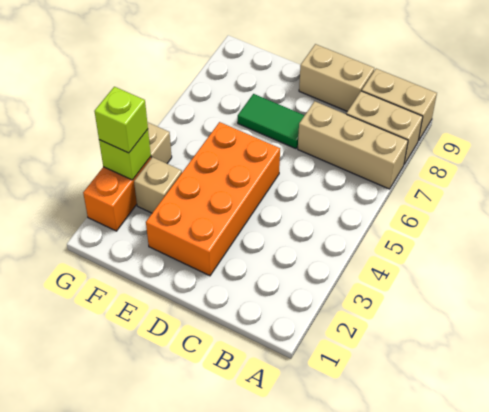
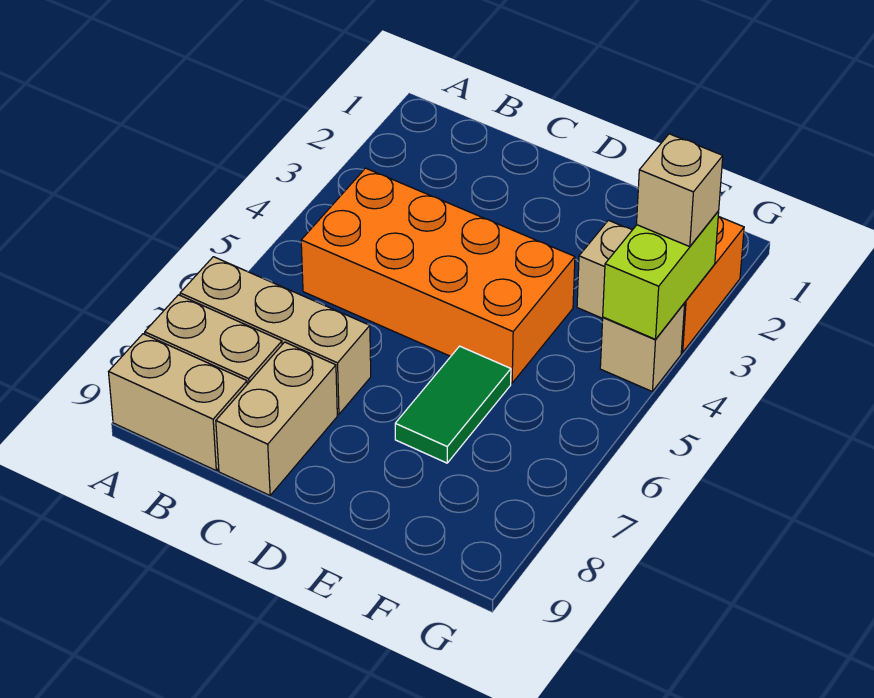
tan brick C9:D9 level 1 -> tan brick C8:C9 level 1
orange brick D2:E5 level 1 -> orange brick B4:E5 level 1
green tile D7:E7 level 1 -> green tile E6:E7 level 1
lime brick G3 level 2 -> lime brick G3:G4 level 2
lime brick G3 level 3 -> tan brick G3 level 3

